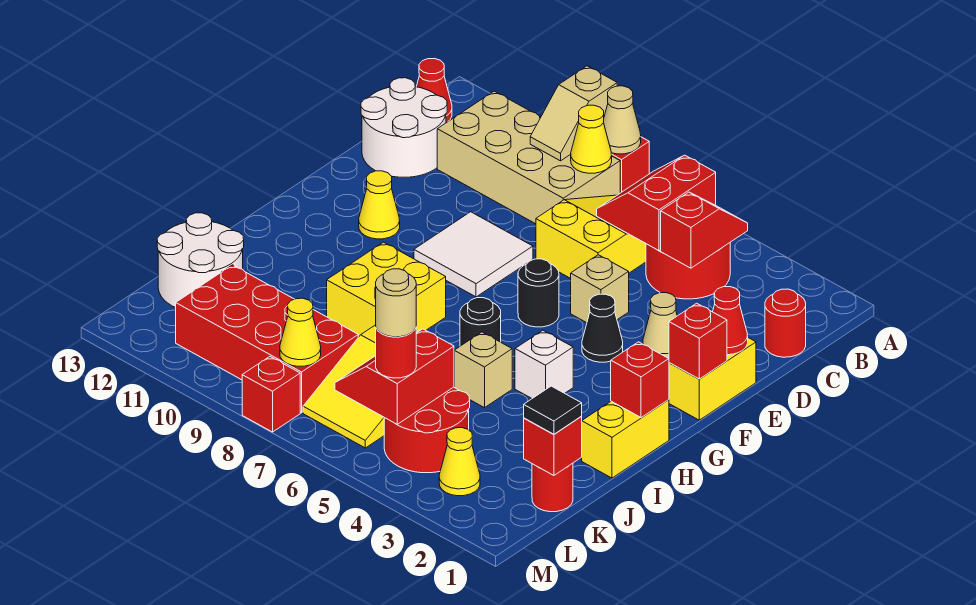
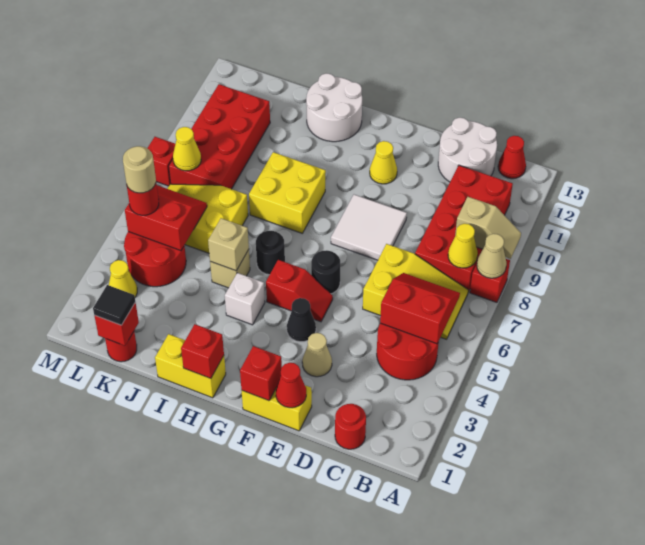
tan slope A9:B9 level 2 top A -> tan slope A9:B9 level 2 top B
red slope B4:C4 level 2 top C -> red slope F5:G5 level 1 top G
tan brick B8:C11 level 1 -> red brick B8:C11 level 1
tan brick E5 level 1 -> tan brick I5 level 2
white round brick J12:K13 level 1 -> white round brick H12:I13 level 1

